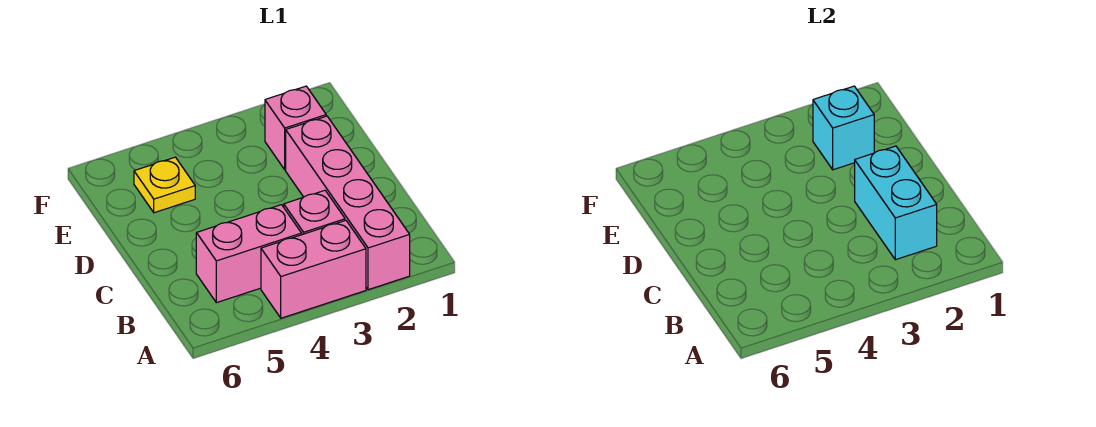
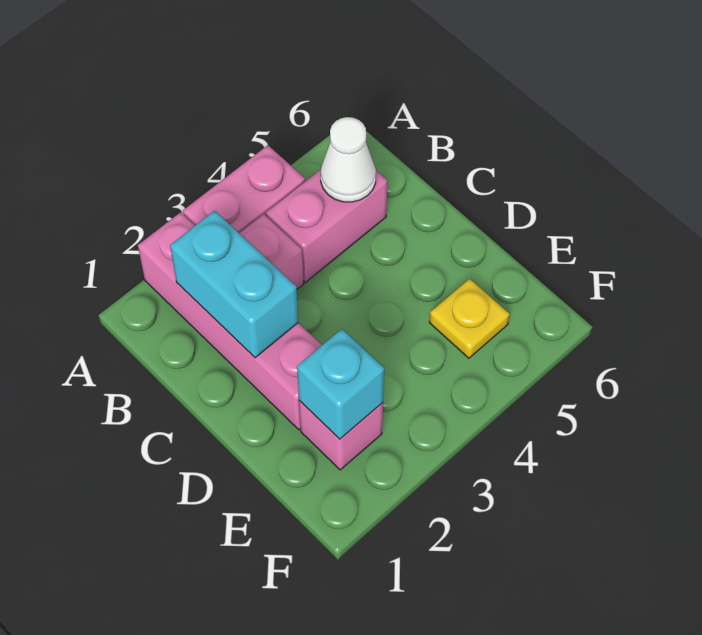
none -> white cone B5 level 2

